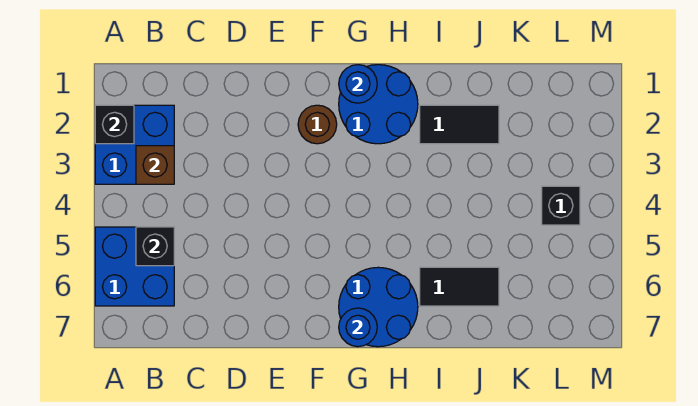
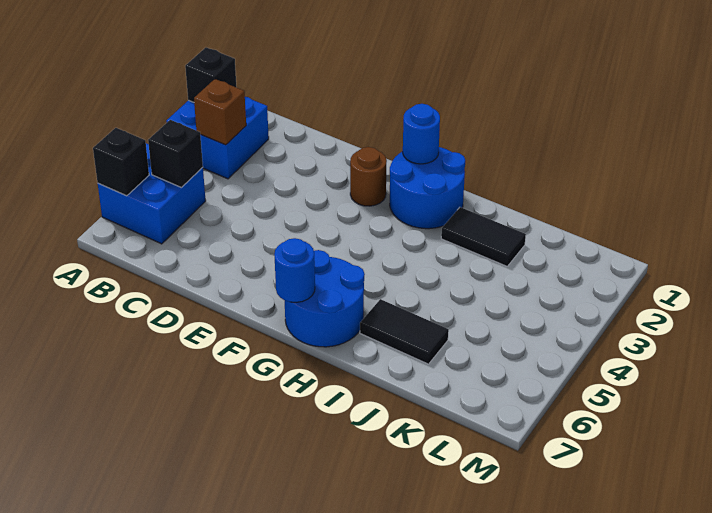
black brick L4 level 1 -> black brick A6 level 2

